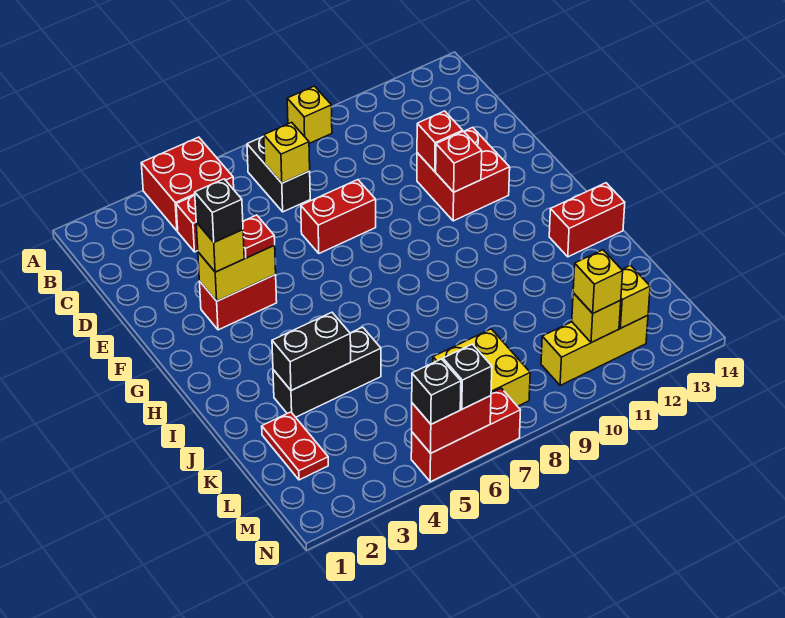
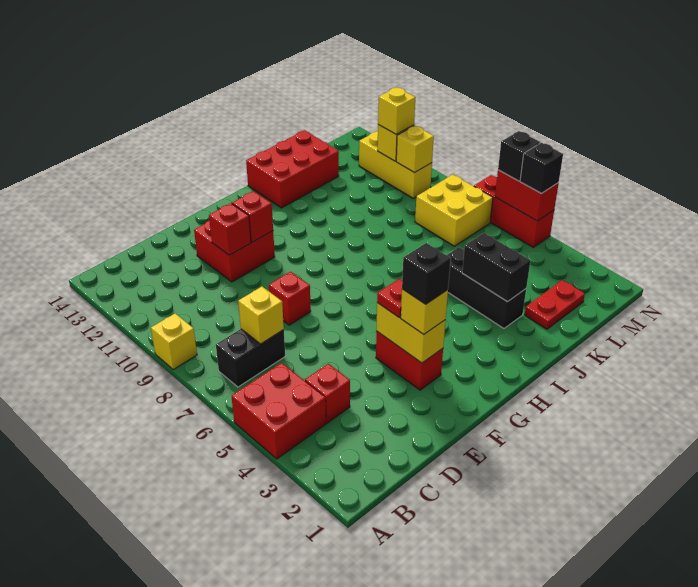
red brick E7:E8 level 1 -> red brick E8 level 1
red brick I13:I14 level 1 -> red brick I13:K14 level 1
yellow brick M12 level 2 -> yellow brick M10 level 2

